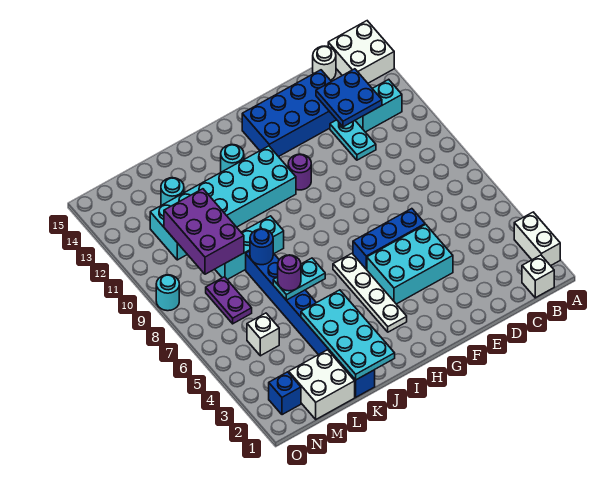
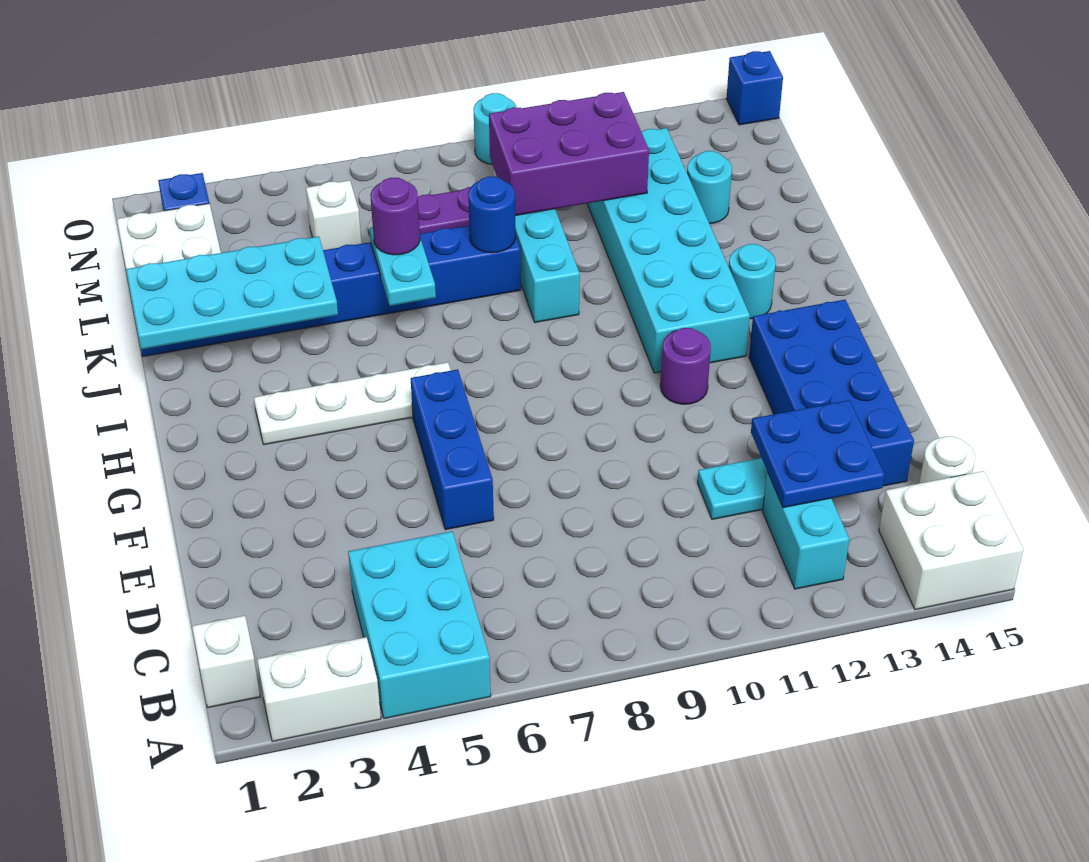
cyan brick E4:G5 level 1 -> cyan brick A4:C5 level 1
none -> blue brick O15 level 1

